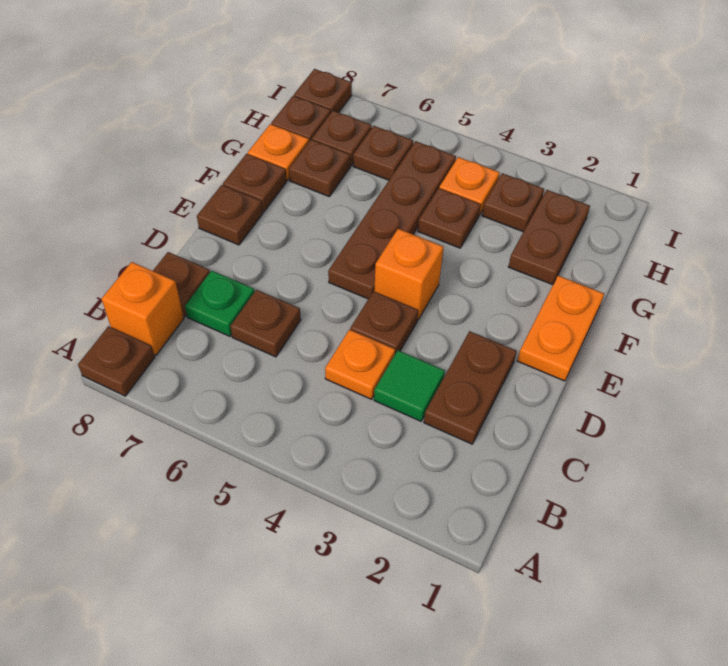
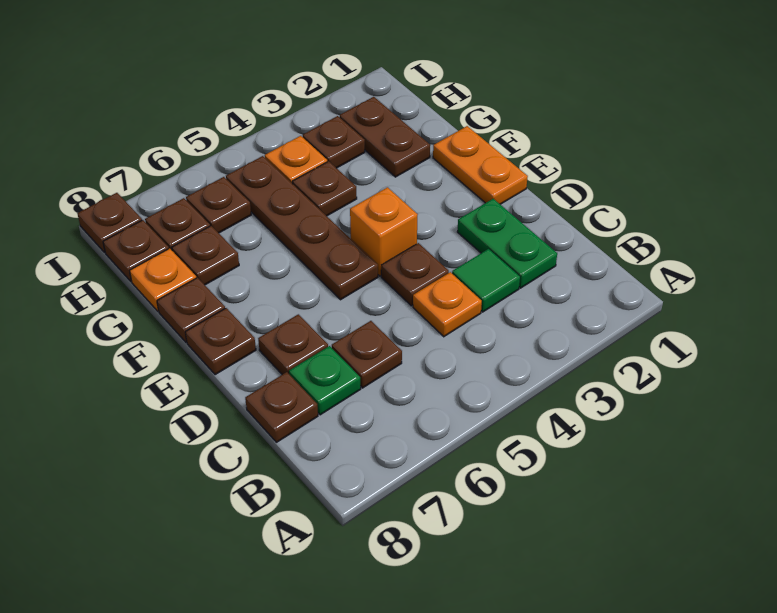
brown plate A8 level 1 -> brown plate D7 level 1
orange brick B8 level 1 -> none
brown plate C2:D2 level 1 -> green plate C2:D2 level 1

